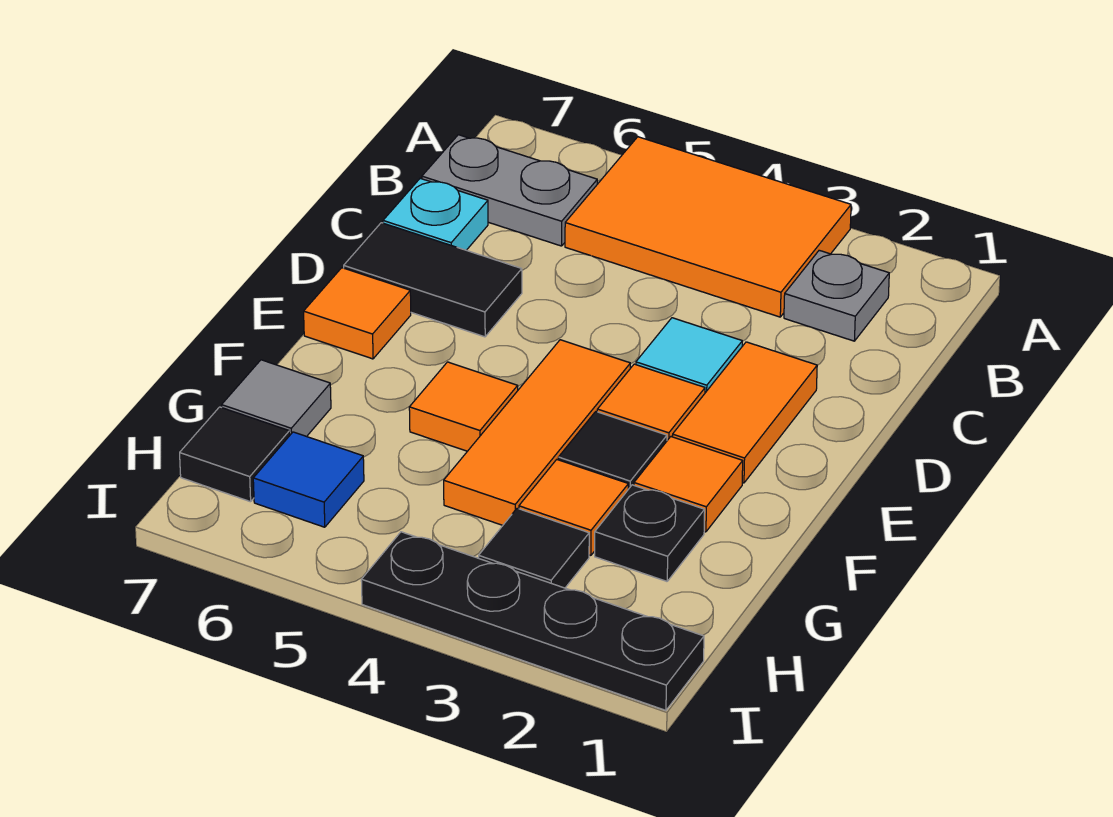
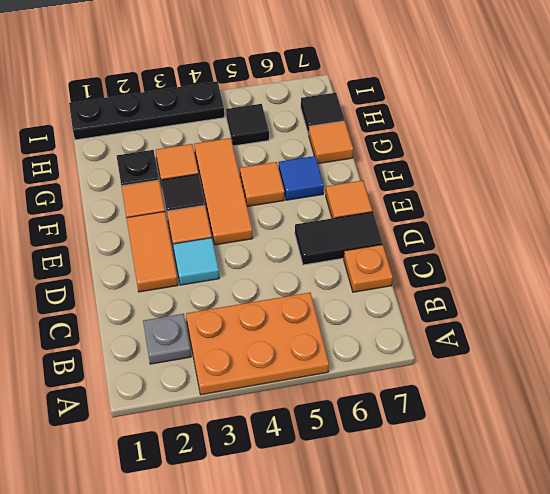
orange tile A3:B5 level 1 -> orange plate A3:B5 level 1
grey plate B6:B7 level 1 -> none
cyan plate C7 level 1 -> orange plate C7 level 1
grey tile G7 level 1 -> orange tile G7 level 1
black tile H3 level 1 -> black tile H5 level 1
blue tile H6 level 1 -> blue tile F6 level 1

